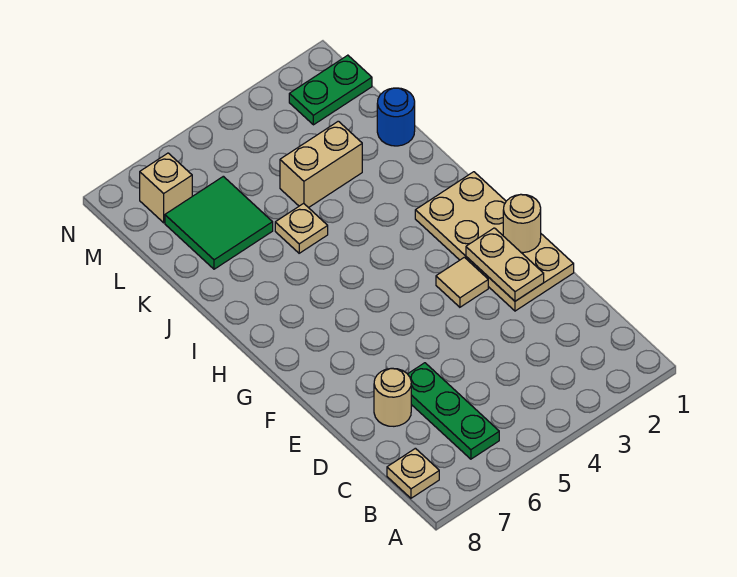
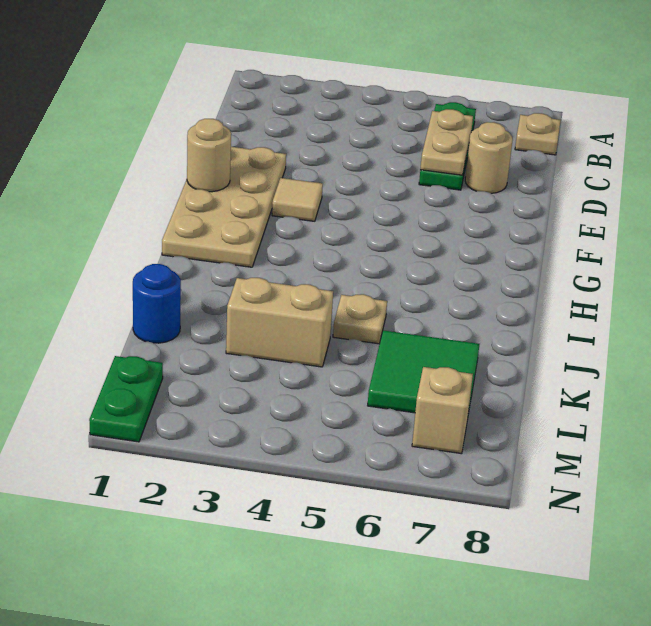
tan plate E2:F2 level 2 -> tan plate C6:D6 level 2
green plate M1:M2 level 1 -> green plate M1:N1 level 1

